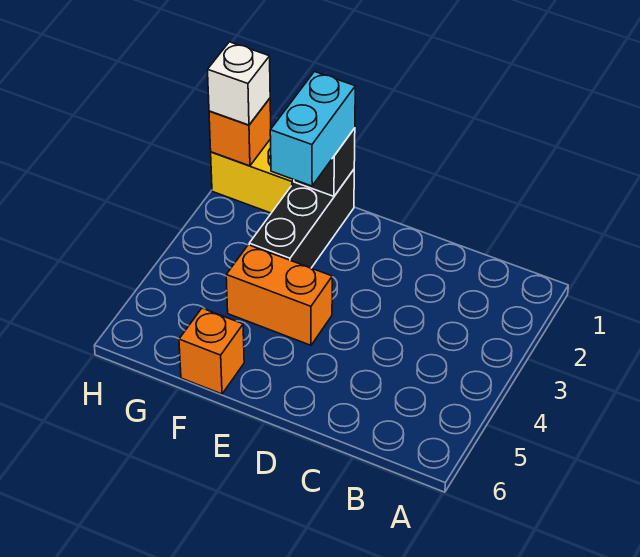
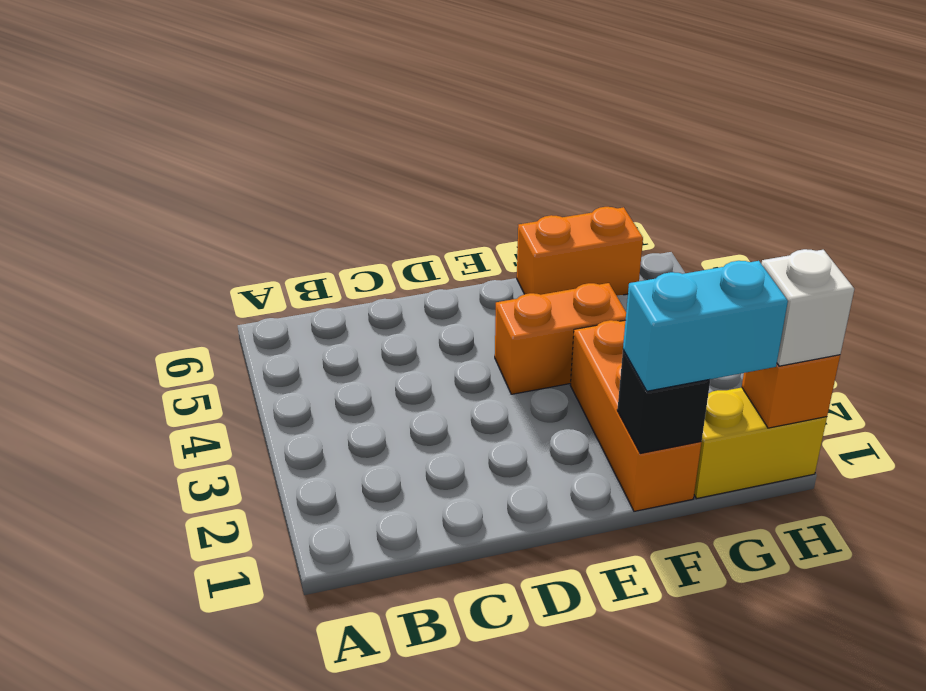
black brick F1:F3 level 1 -> orange brick F1:F3 level 1
cyan brick F1:F2 level 3 -> cyan brick F1:G1 level 3
orange brick F6 level 1 -> orange brick F6:G6 level 1

